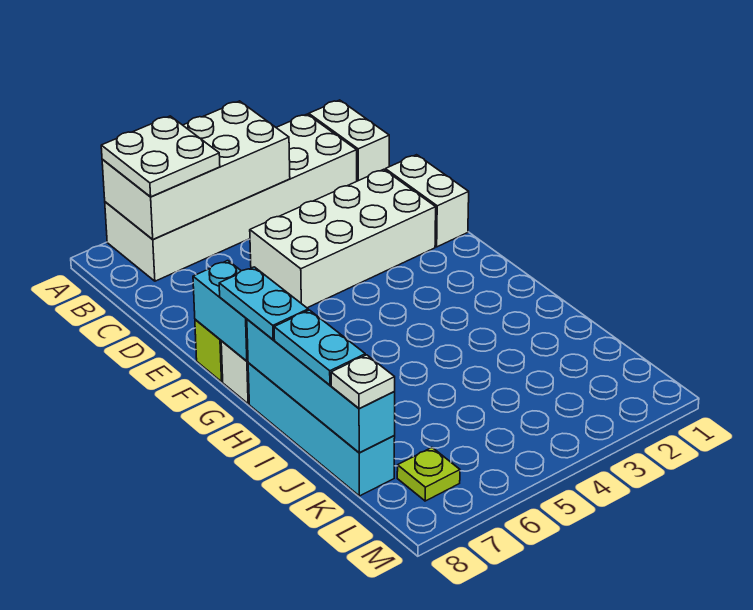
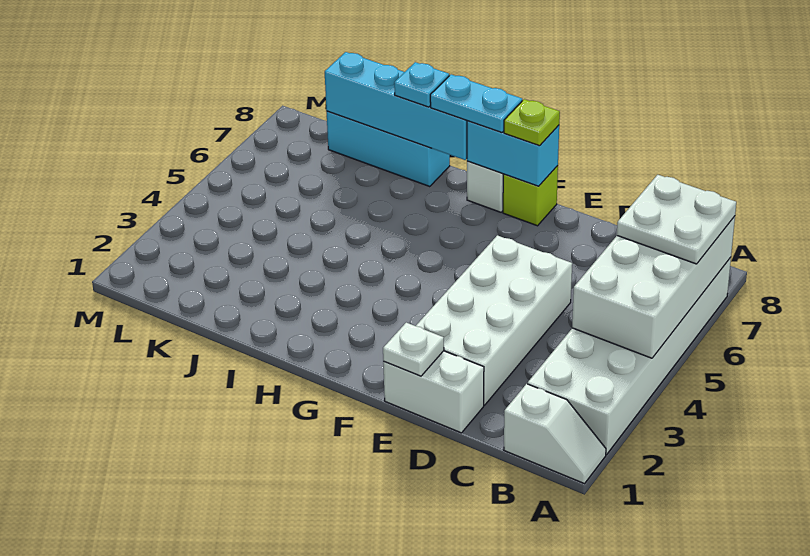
white brick A1:B1 level 1 -> white slope A1:B1 level 1 top B
cyan brick H8:K8 level 1 -> cyan brick I8:K8 level 1
cyan plate I8:J8 level 3 -> cyan plate I8 level 3
white plate K8 level 3 -> white plate E1 level 2
lime plate L7 level 1 -> lime plate F8 level 3

